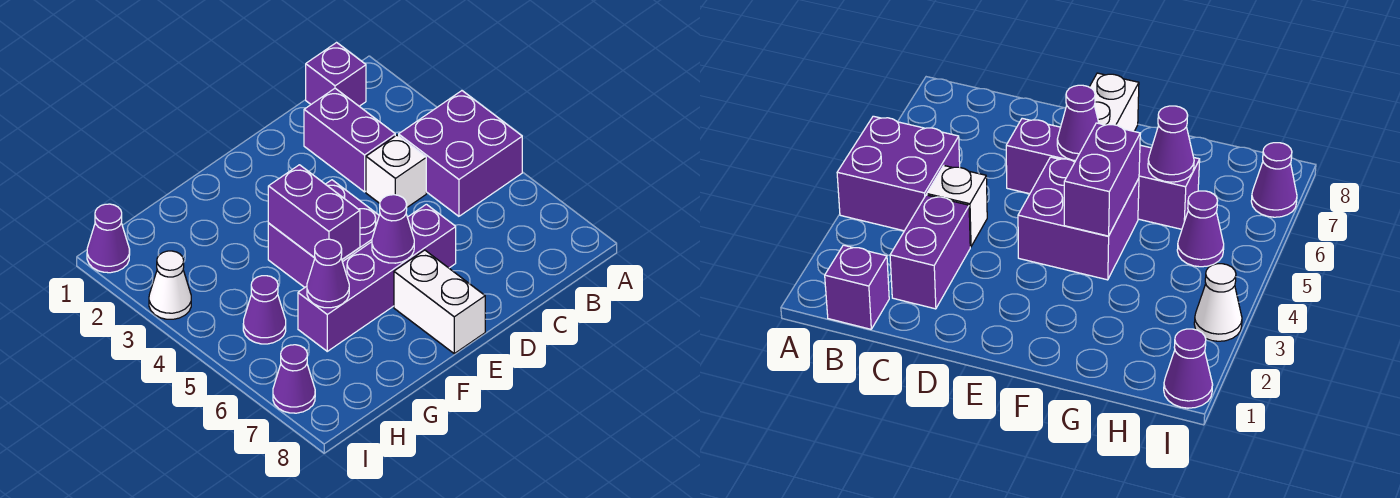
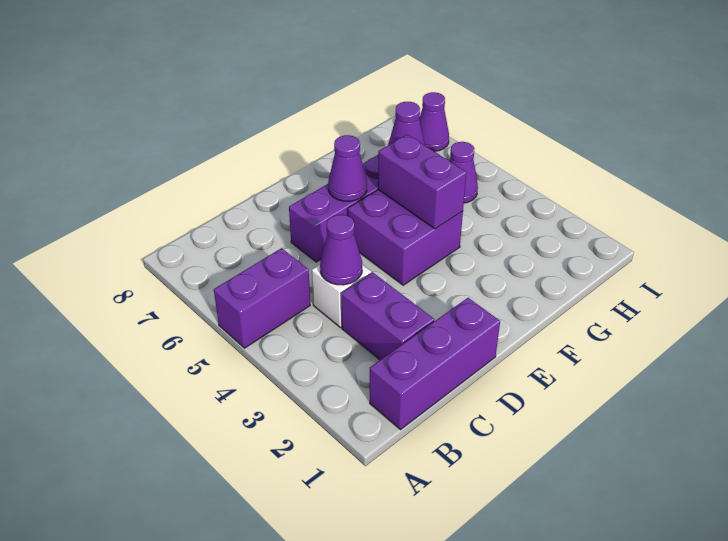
purple brick A4:B5 level 1 -> purple brick A5:B5 level 1
purple brick B1 level 1 -> purple brick B1:D1 level 1
white brick E7:E8 level 1 -> none
purple cone I1 level 1 -> purple cone C4 level 2
white cone I3 level 1 -> none

